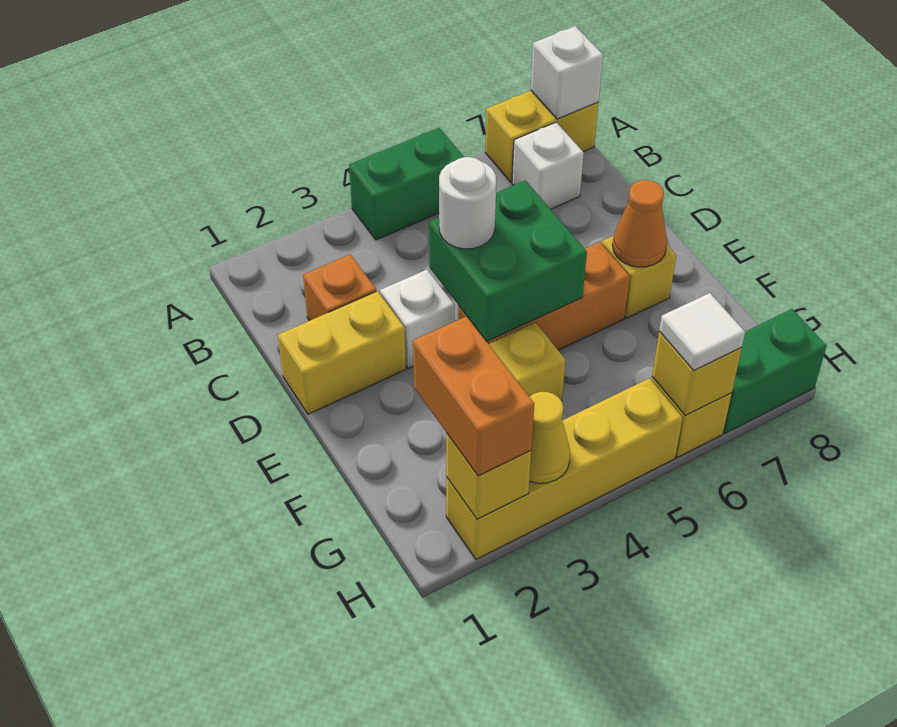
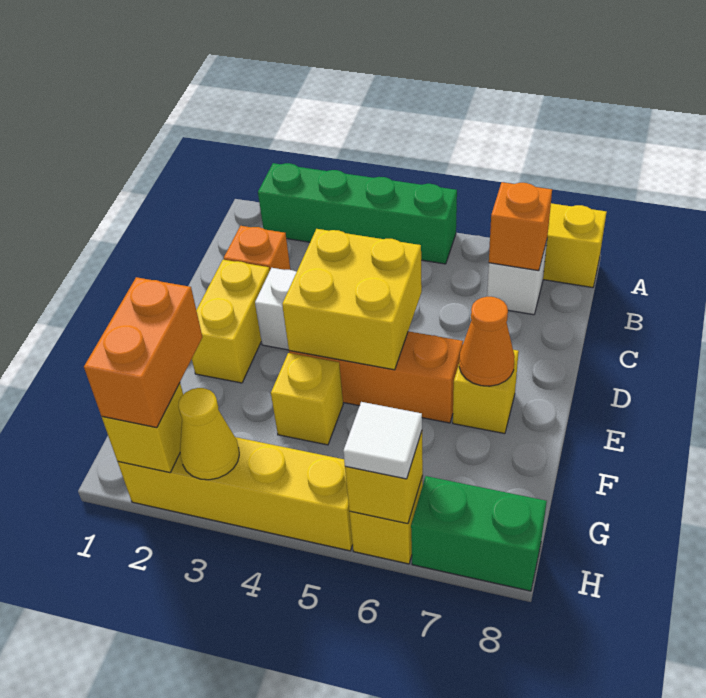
green brick A4:A5 level 1 -> green brick A2:A5 level 1
white brick A8 level 2 -> none
none -> orange brick B7 level 2
yellow brick D1:D2 level 1 -> yellow brick D2:E2 level 1
green brick D4:E5 level 2 -> yellow brick D4:E5 level 2
white round brick D4 level 3 -> none

